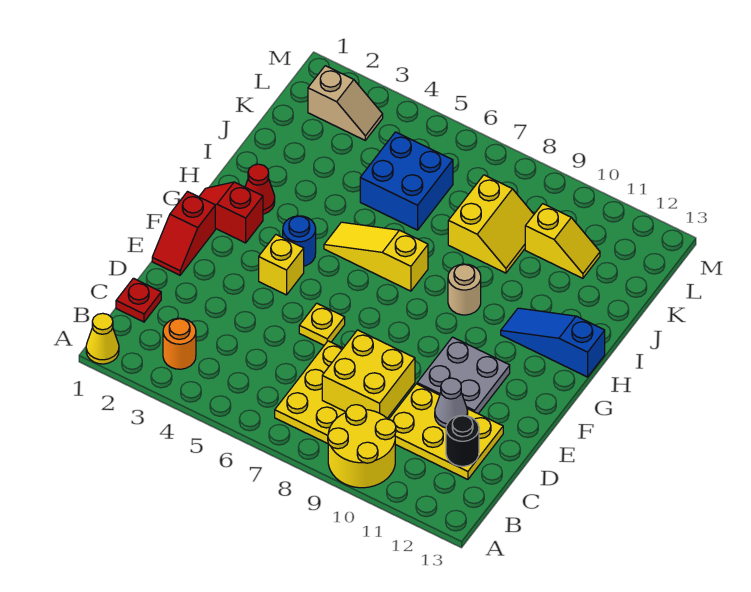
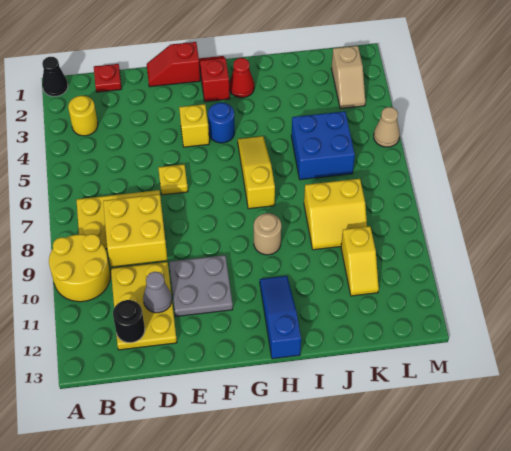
yellow cone A1 level 1 -> black cone A1 level 1
orange round brick B3 level 1 -> yellow round brick B3 level 1
none -> tan cone M5 level 1

